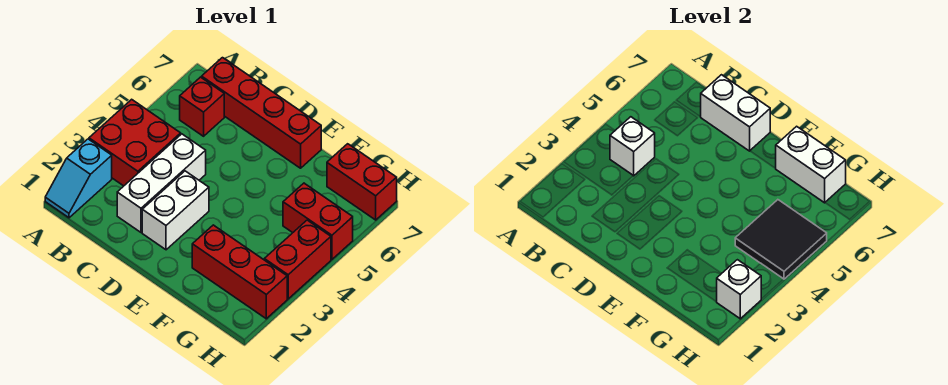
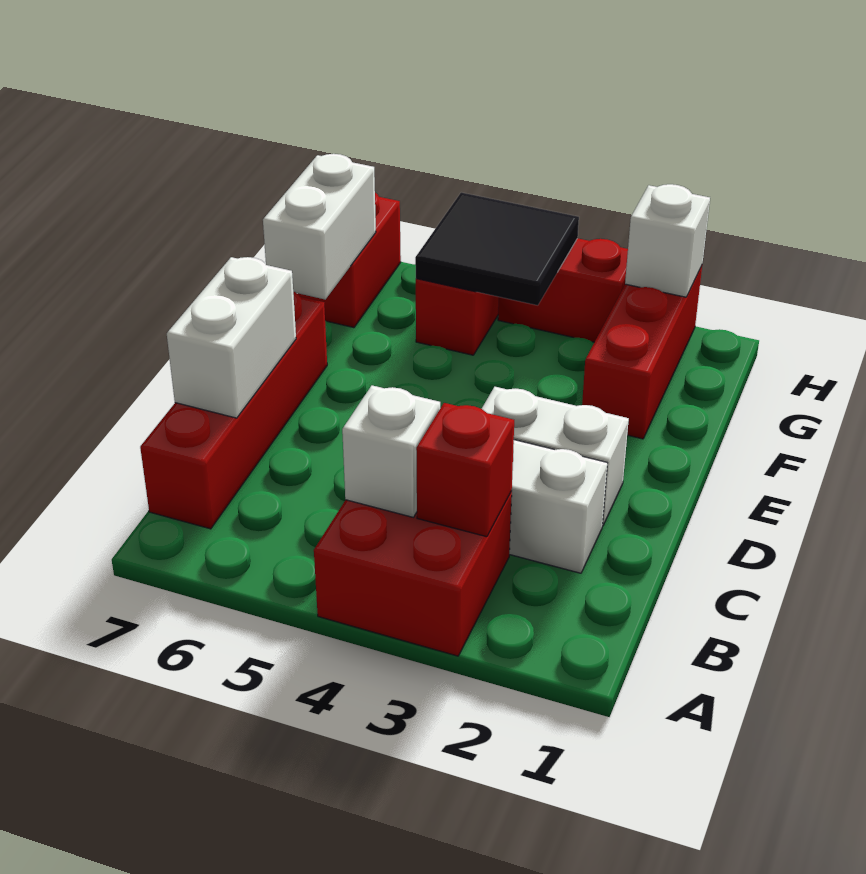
cyan slope A1:A2 level 1 top 2 -> none
red brick B6 level 1 -> red brick B3 level 2

